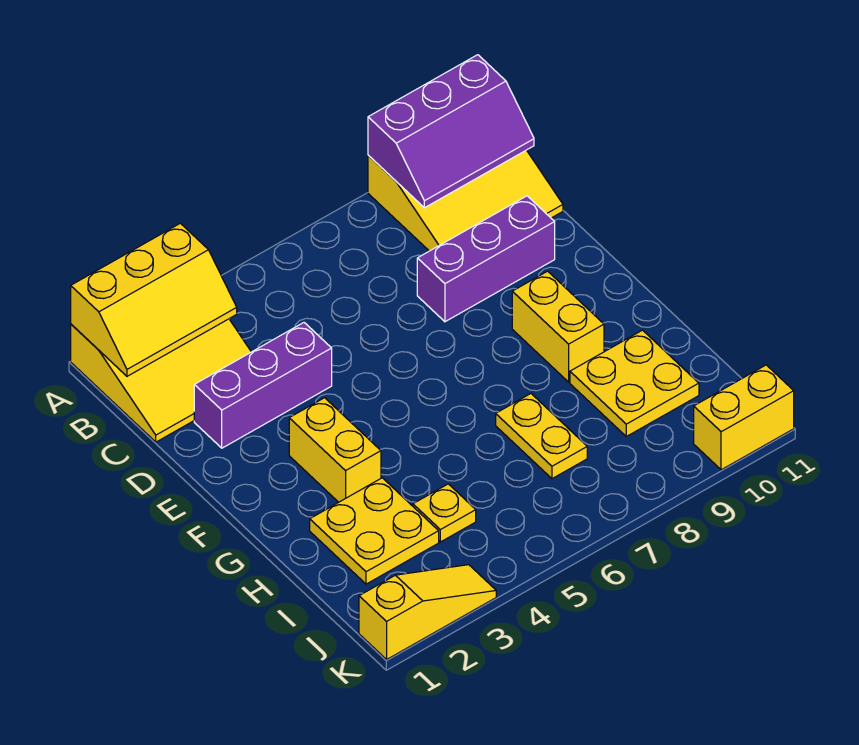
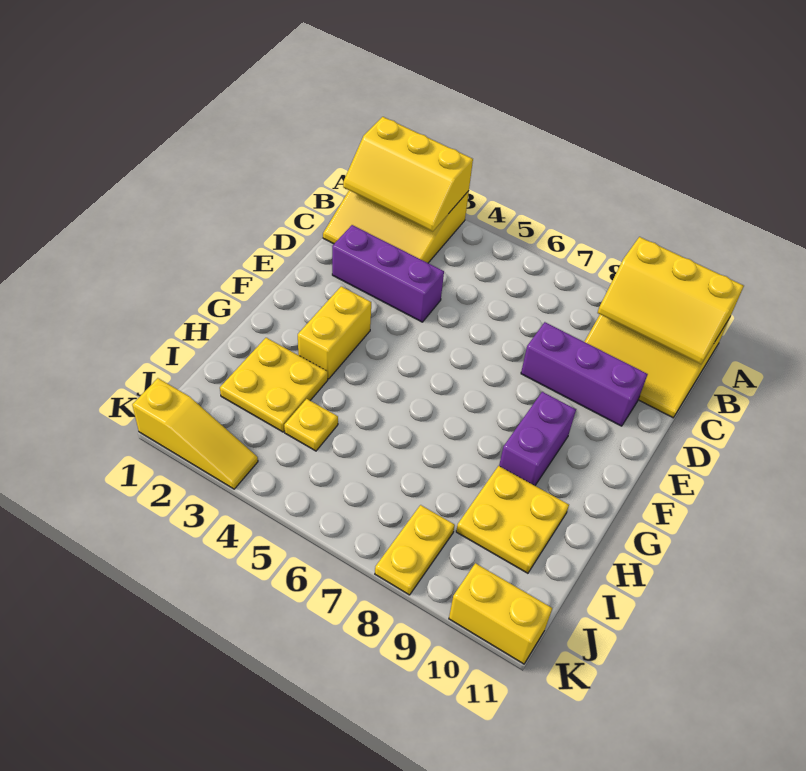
purple slope A9:B11 level 2 top A -> yellow slope A9:B11 level 2 top A
yellow brick F9:G9 level 1 -> purple brick F9:G9 level 1
yellow plate H7:I7 level 1 -> yellow plate J8:K8 level 1

